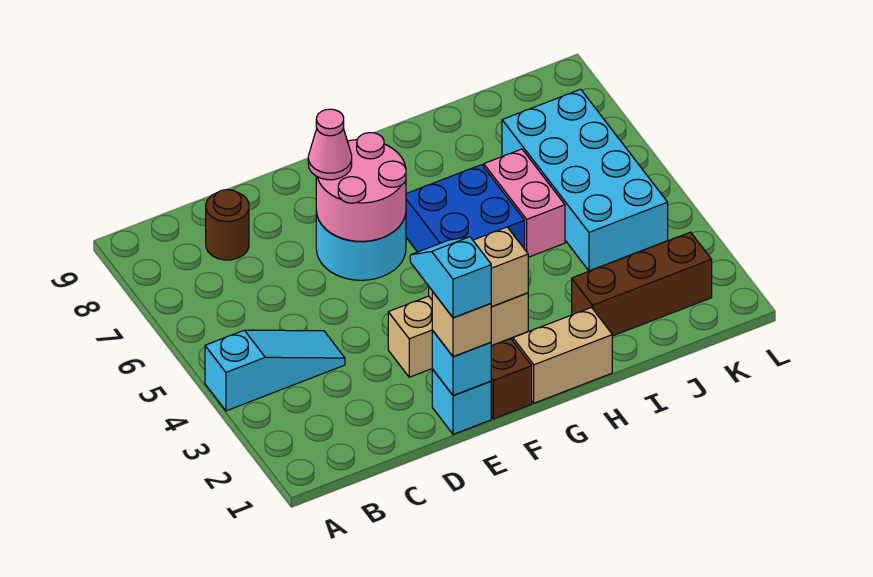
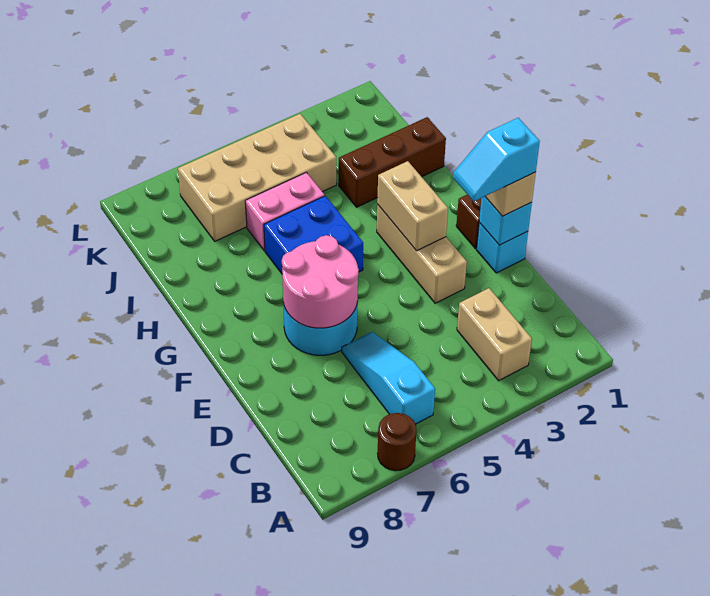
cyan slope A4:C4 level 1 top A -> cyan slope B6:D6 level 1 top B
brown round brick C8 level 1 -> brown round brick A7 level 1
pink cone E7 level 3 -> none
tan brick G1:H1 level 1 -> tan brick B3:C3 level 1
brown brick I2:K2 level 1 -> brown brick I1:I3 level 1
cyan brick J4:K7 level 1 -> tan brick J4:K7 level 1

